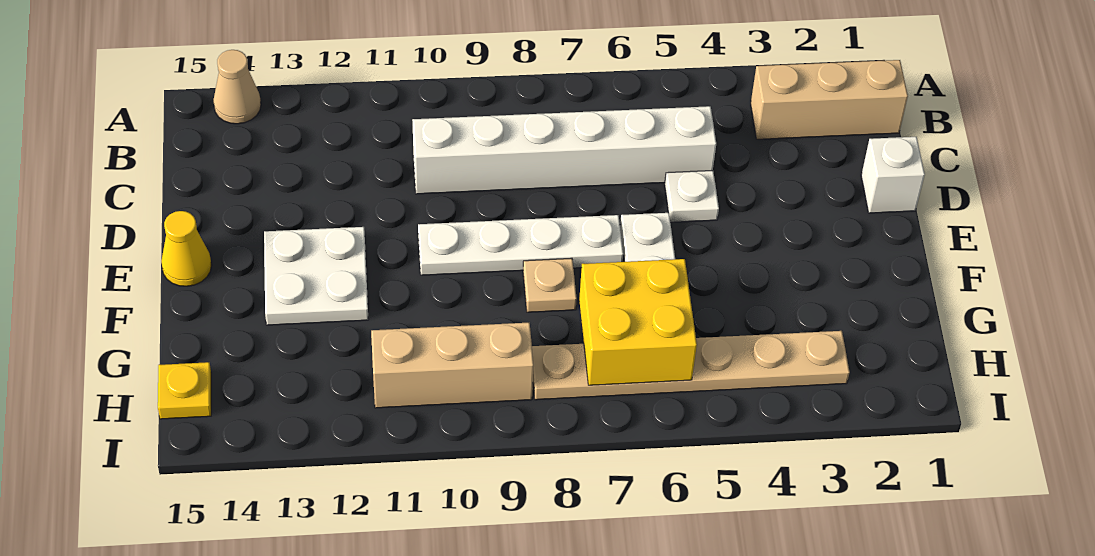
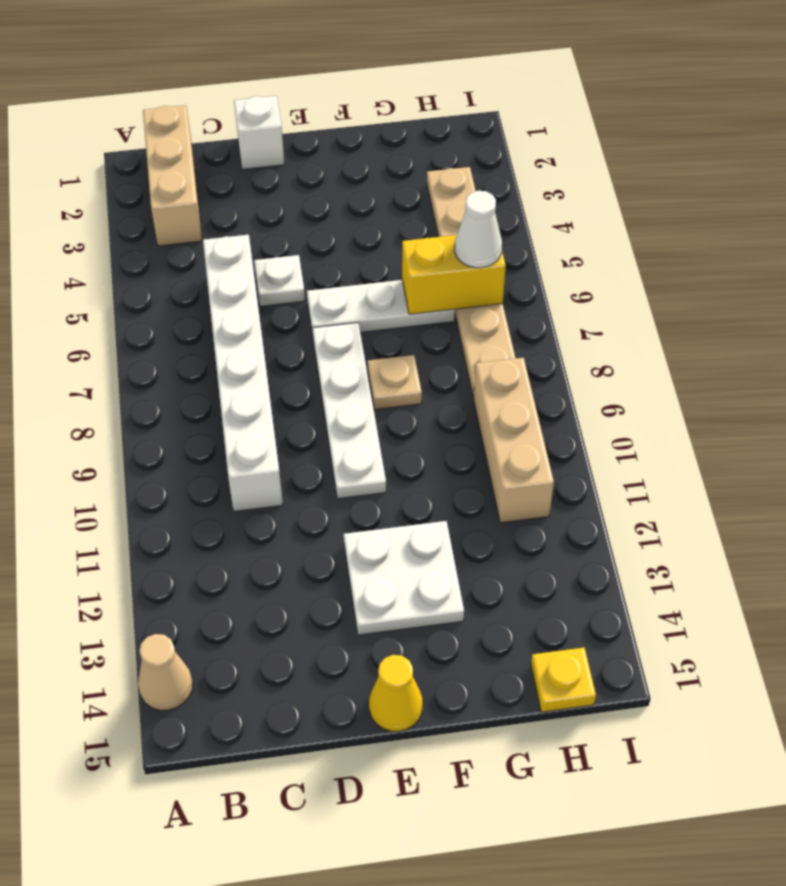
yellow brick G6:H7 level 2 -> yellow brick G6:H6 level 2
none -> white cone H6 level 3

